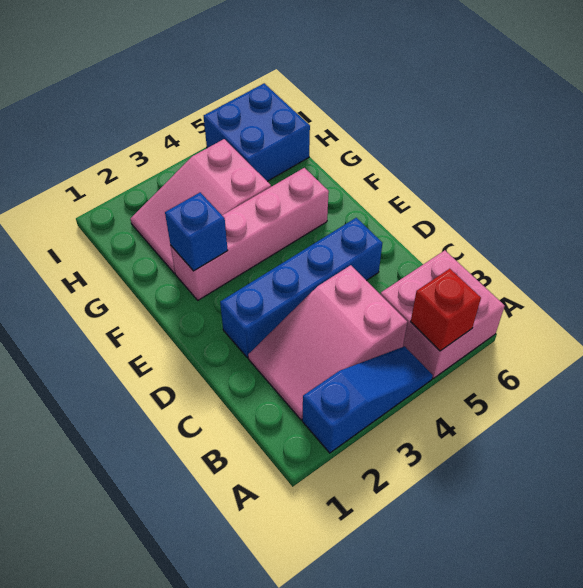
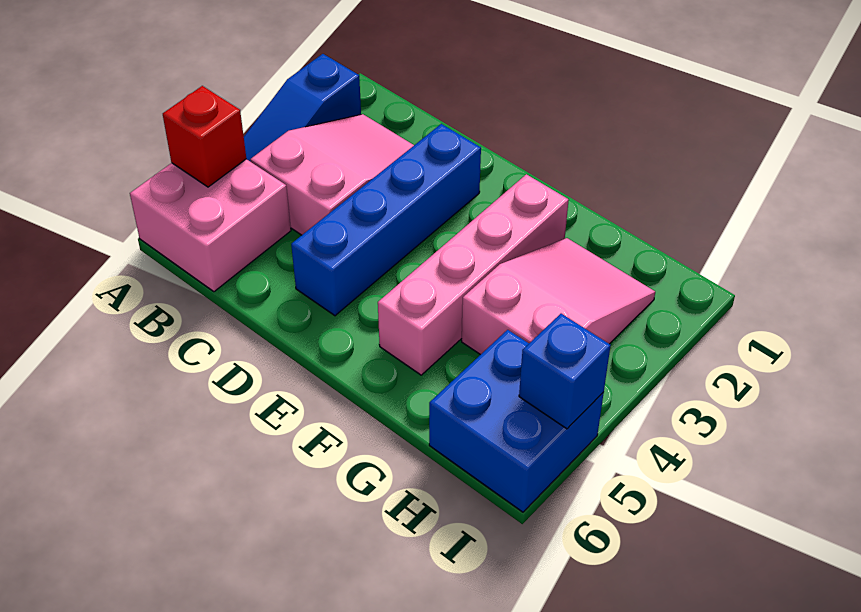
blue brick F2 level 2 -> blue brick I5 level 2

